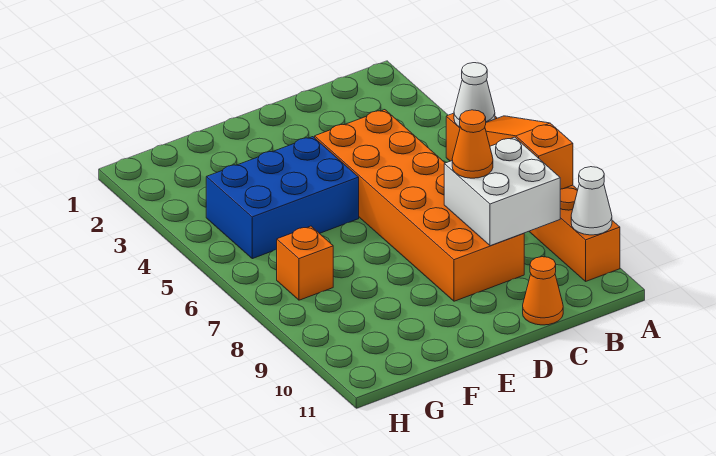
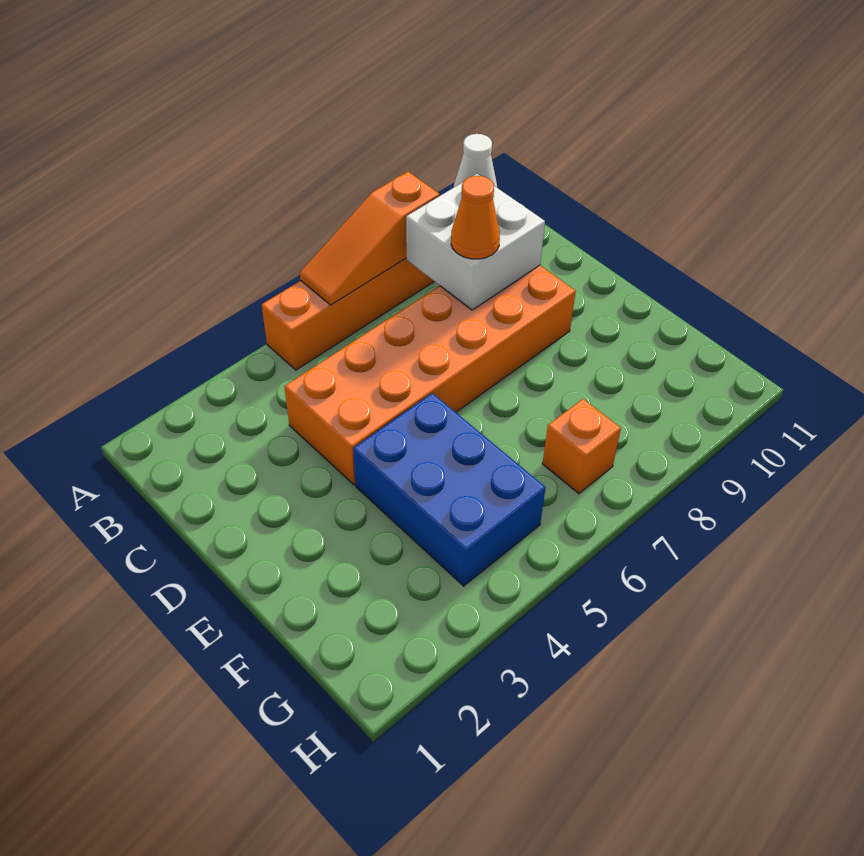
white cone A5 level 2 -> none
orange cone C11 level 1 -> none

